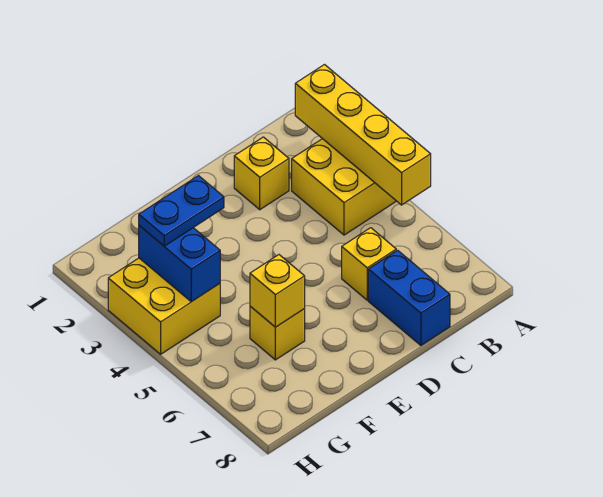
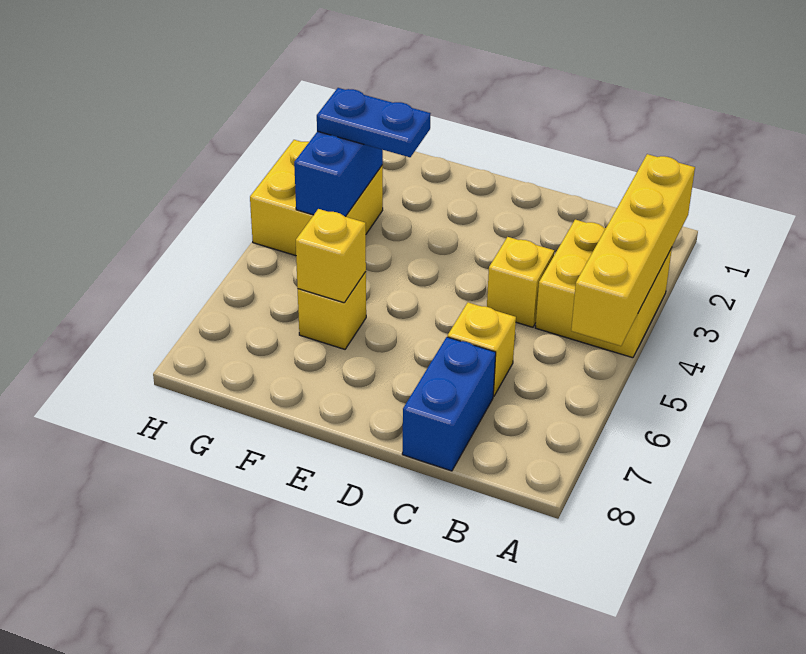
yellow brick C2 level 1 -> yellow brick C4 level 1

